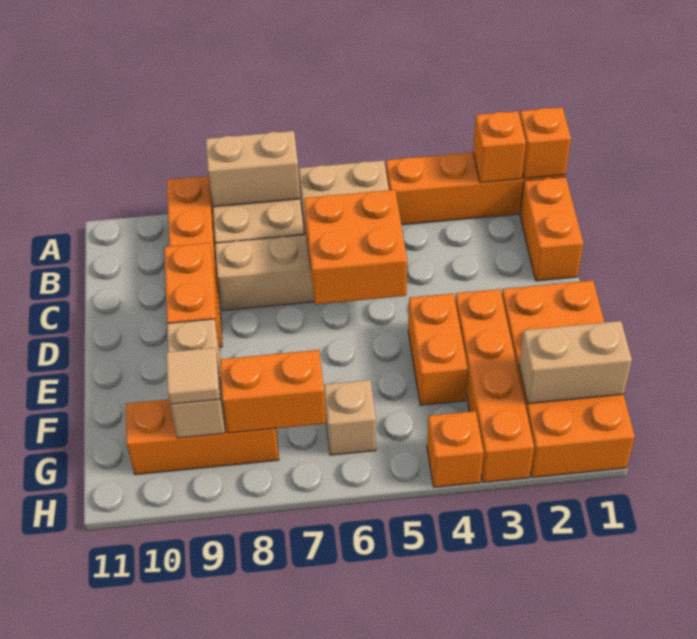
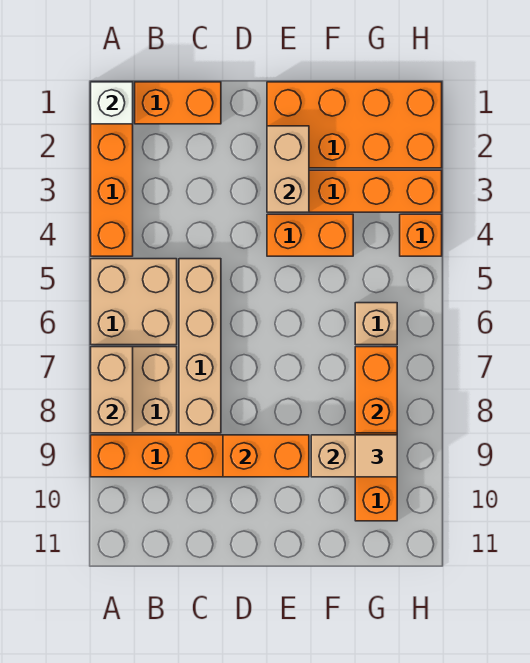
orange brick A1 level 2 -> white brick A1 level 2
orange brick A2 level 2 -> none
orange brick C5:D6 level 2 -> none
tan brick G1:G2 level 2 -> tan brick E2:E3 level 2

